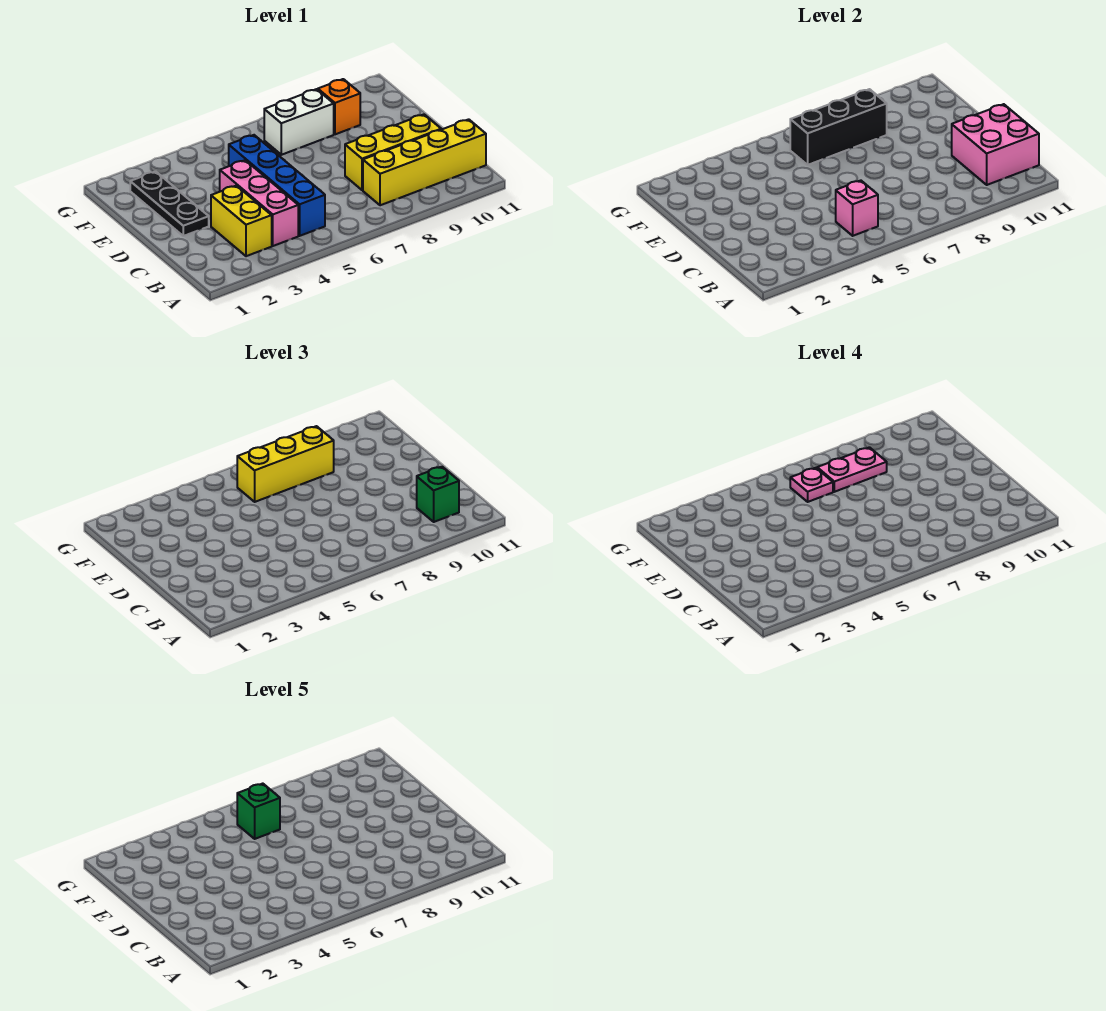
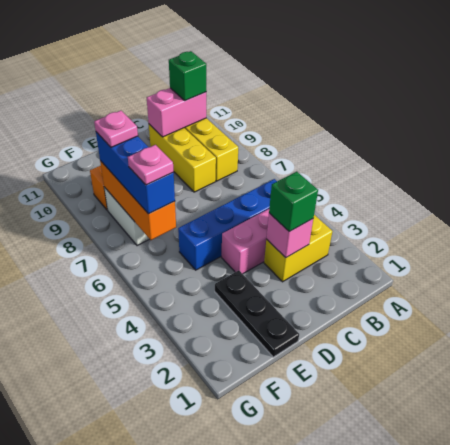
pink brick B5 level 2 -> pink brick C3 level 2
pink brick B10:C11 level 2 -> pink brick B10:C10 level 2
black plate D2:F2 level 1 -> black plate E1:E3 level 1
black brick F6:F8 level 2 -> orange brick F6:F8 level 2
yellow brick F6:F8 level 3 -> blue brick F6:F8 level 3
green brick F6 level 5 -> green brick C3 level 3
pink plate F7:F8 level 4 -> pink plate F8 level 4

